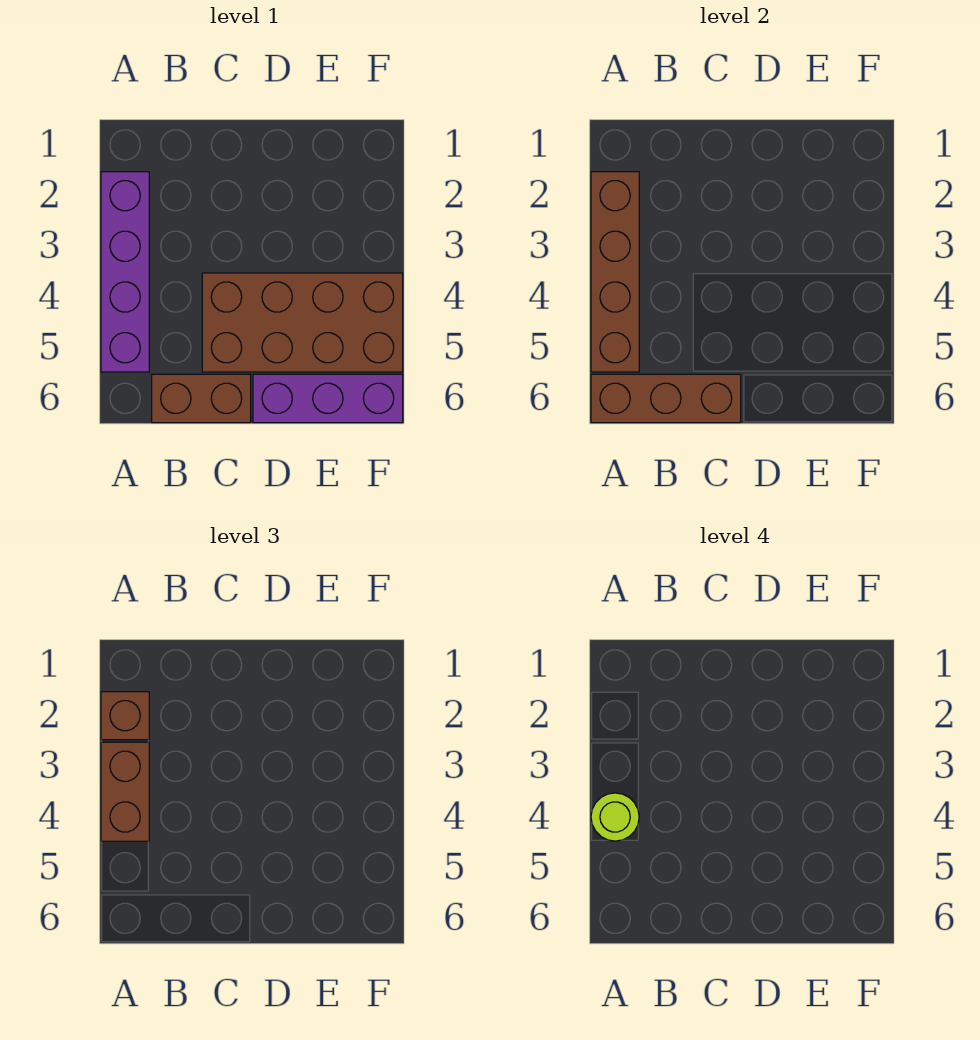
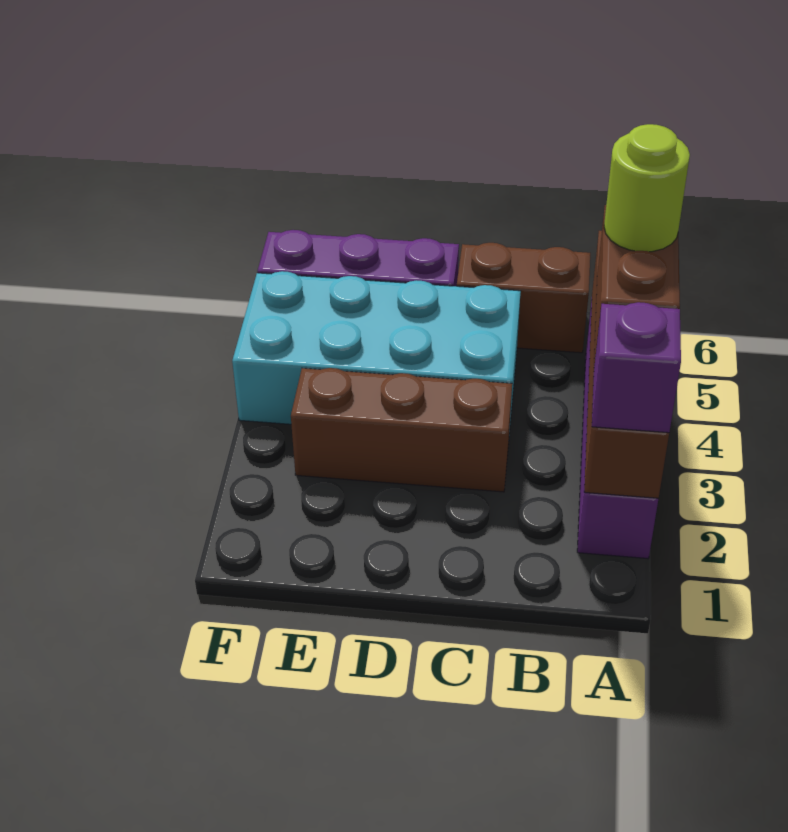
brown brick A2 level 3 -> purple brick A2 level 3
brown brick A6:C6 level 2 -> brown brick C3:E3 level 1
brown brick C4:F5 level 1 -> cyan brick C4:F5 level 1

